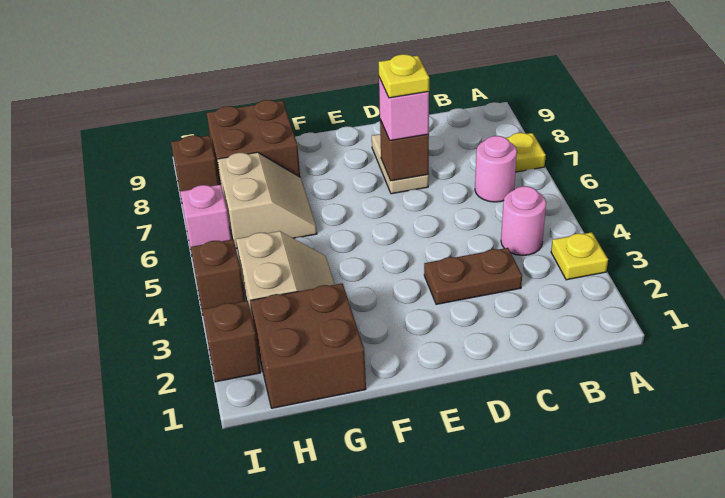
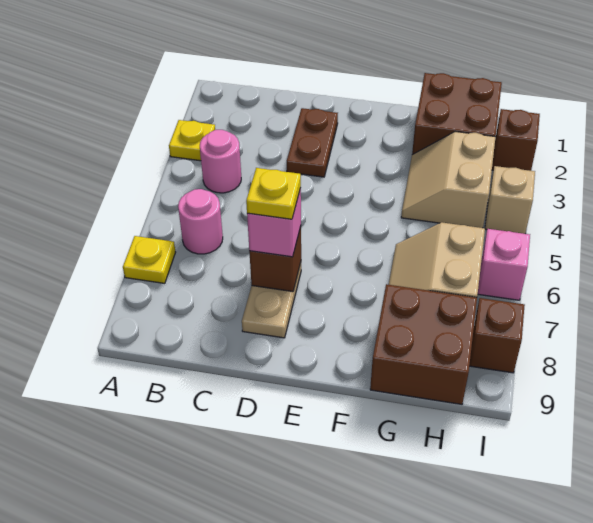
brown plate C3:D3 level 1 -> brown plate D2:D3 level 1
brown brick I4 level 1 -> tan brick I4 level 1

